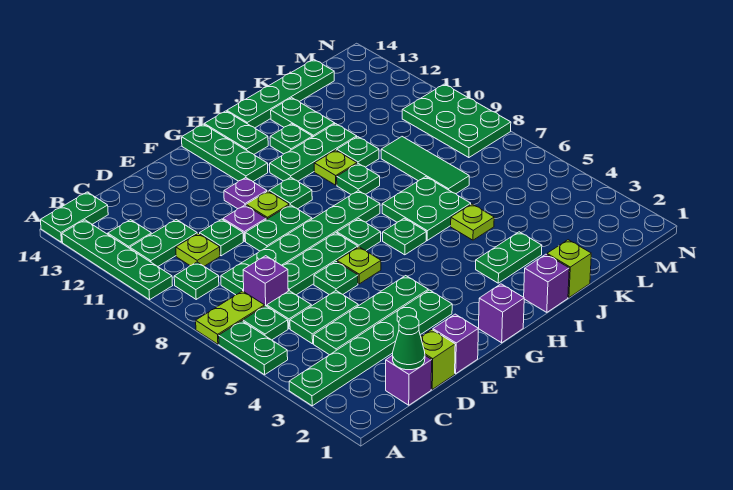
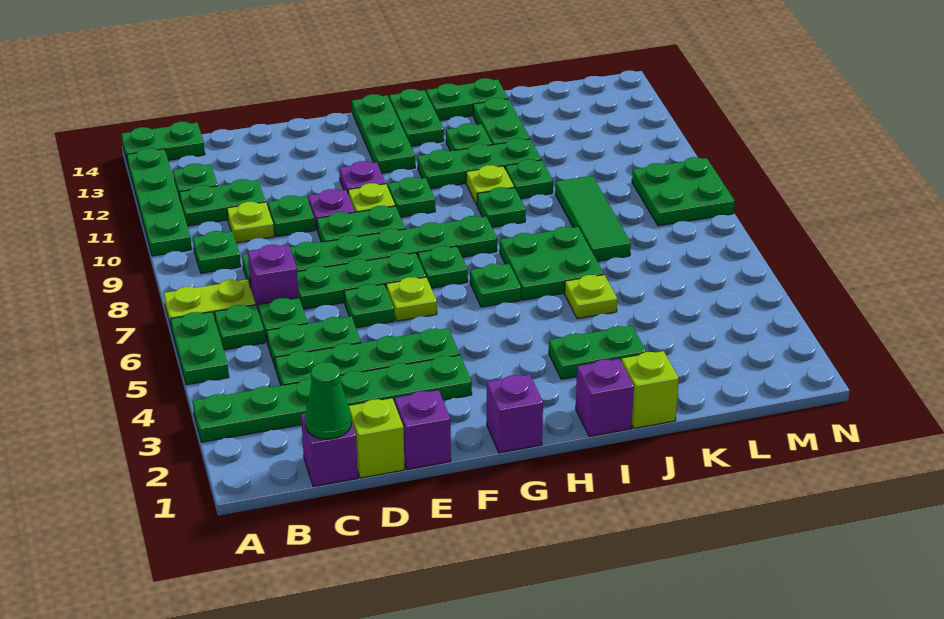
green plate I14:L14 level 1 -> green plate I14:J14 level 1
green plate M8:N10 level 1 -> green plate M8:N9 level 1

